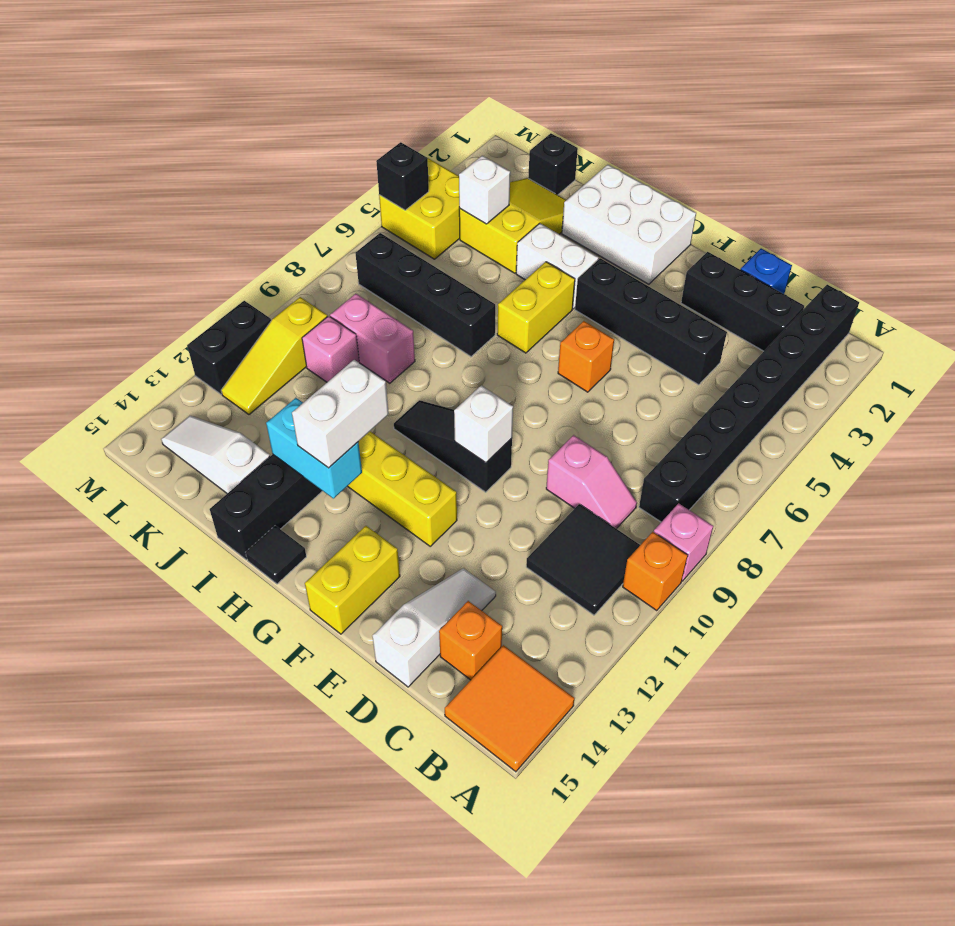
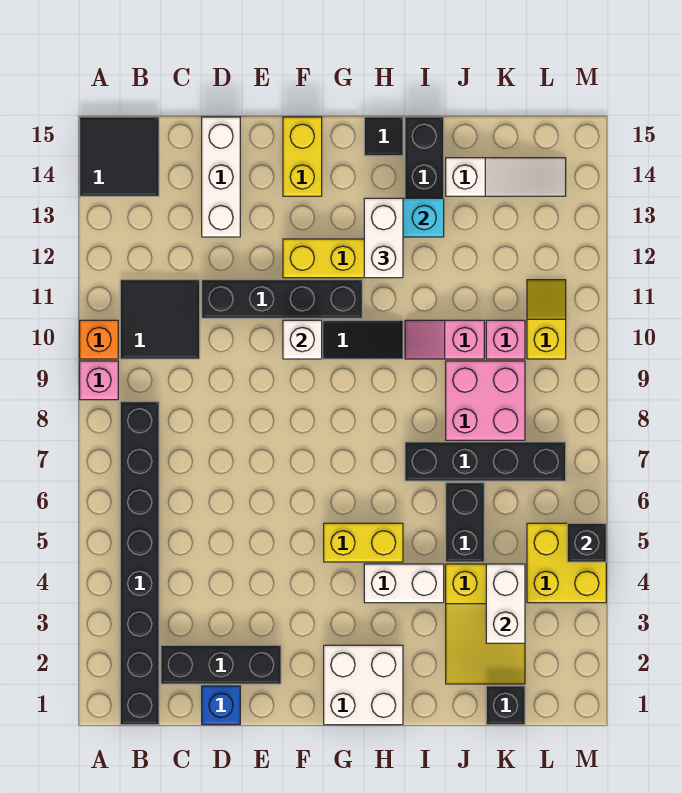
orange tile A14:B15 level 1 -> black tile A14:B15 level 1
pink slope C9:D9 level 1 top D -> pink slope I10:J10 level 1 top J
orange brick C14 level 1 -> none
black brick D4:G4 level 1 -> black brick D11:G11 level 1
white slope D13:D15 level 1 top 15 -> white brick D13:D15 level 1
orange brick F6 level 1 -> none
white brick G1:I2 level 1 -> white brick G1:H2 level 1
yellow brick H5:H6 level 1 -> yellow brick G5:H5 level 1
pink brick J9:K9 level 1 -> pink brick J8:K9 level 1
white brick K4 level 2 -> white brick K3:K4 level 2
yellow slope L10:L12 level 1 top 10 -> yellow slope L10:L11 level 1 top 10
black brick M11:M12 level 1 -> black brick J5:J6 level 1

